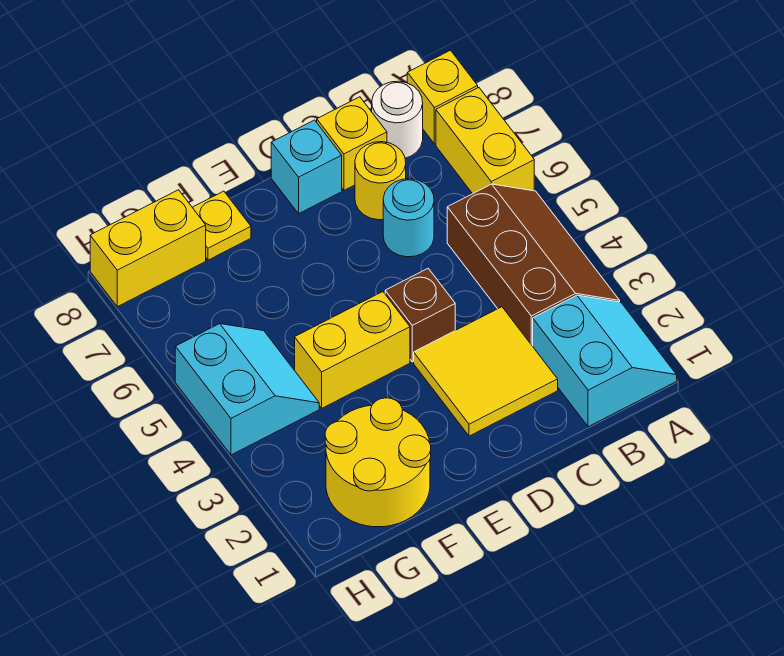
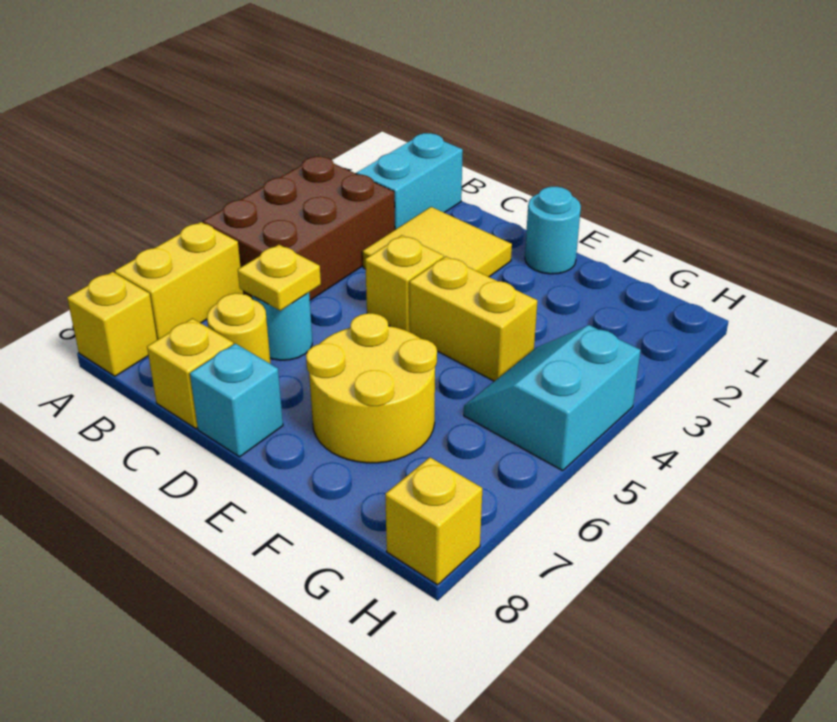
brown slope A3:B5 level 1 top B -> brown brick A3:B5 level 1
white round brick B8 level 1 -> none
brown brick D4 level 1 -> yellow brick D4 level 1
none -> cyan round brick E1 level 1
yellow round brick F1:G2 level 1 -> yellow round brick E6:F7 level 1
yellow plate F8 level 1 -> yellow plate C6 level 2
yellow brick G8:H8 level 1 -> yellow brick H8 level 1

